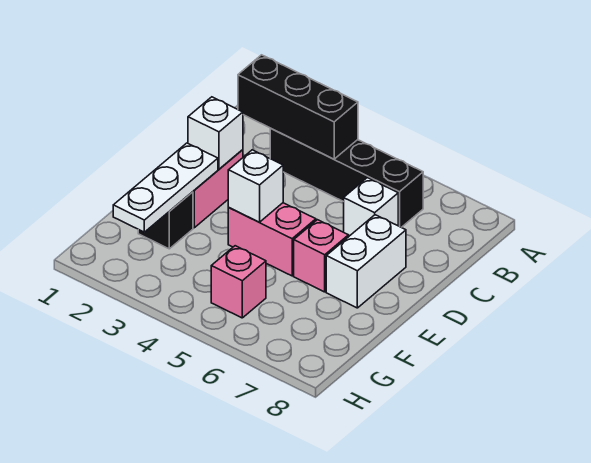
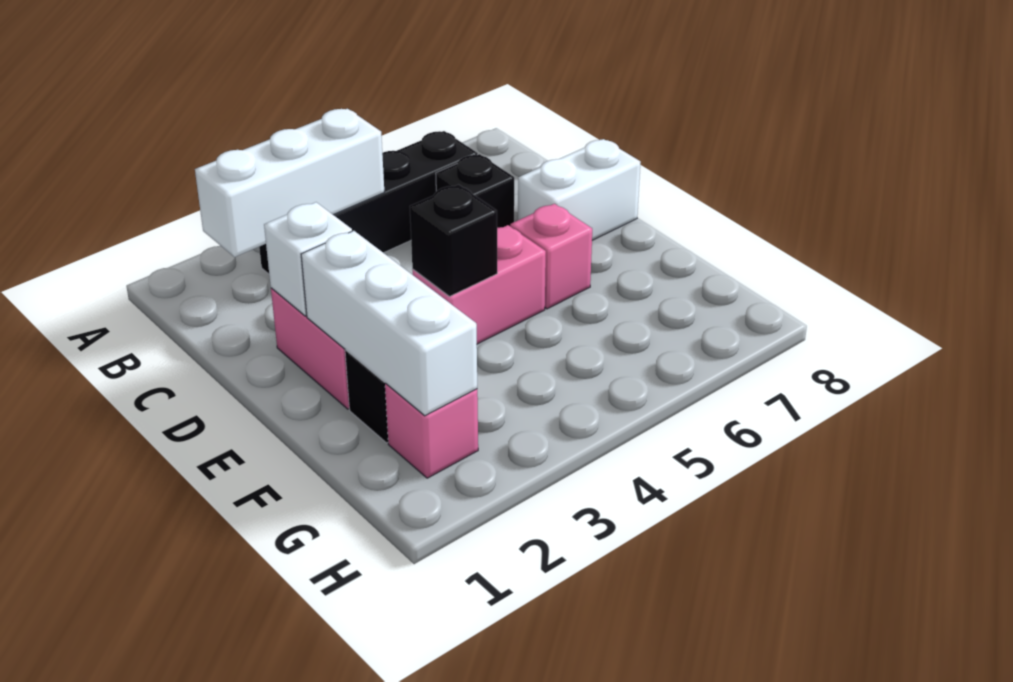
black brick B2:B4 level 2 -> white brick B2:B4 level 2
white brick C6 level 1 -> black brick C6 level 1
white brick D7:E7 level 1 -> white brick D7:D8 level 1
white plate E2:G2 level 2 -> white brick E2:G2 level 2
white brick E4 level 2 -> black brick E4 level 2
pink brick G5 level 1 -> pink brick G2 level 1

